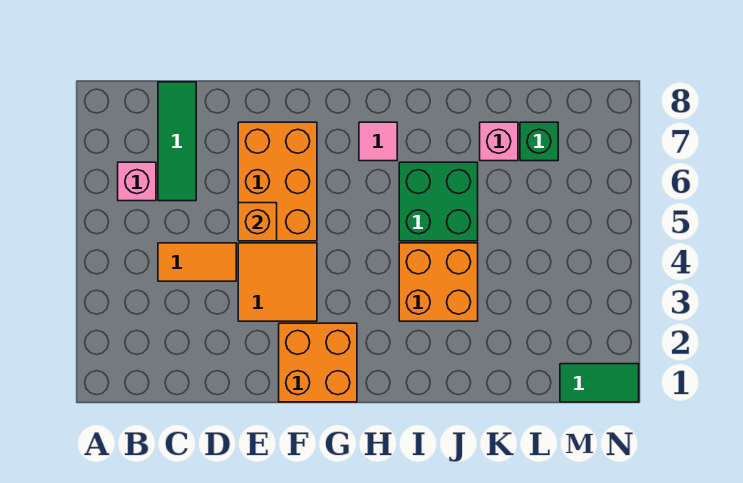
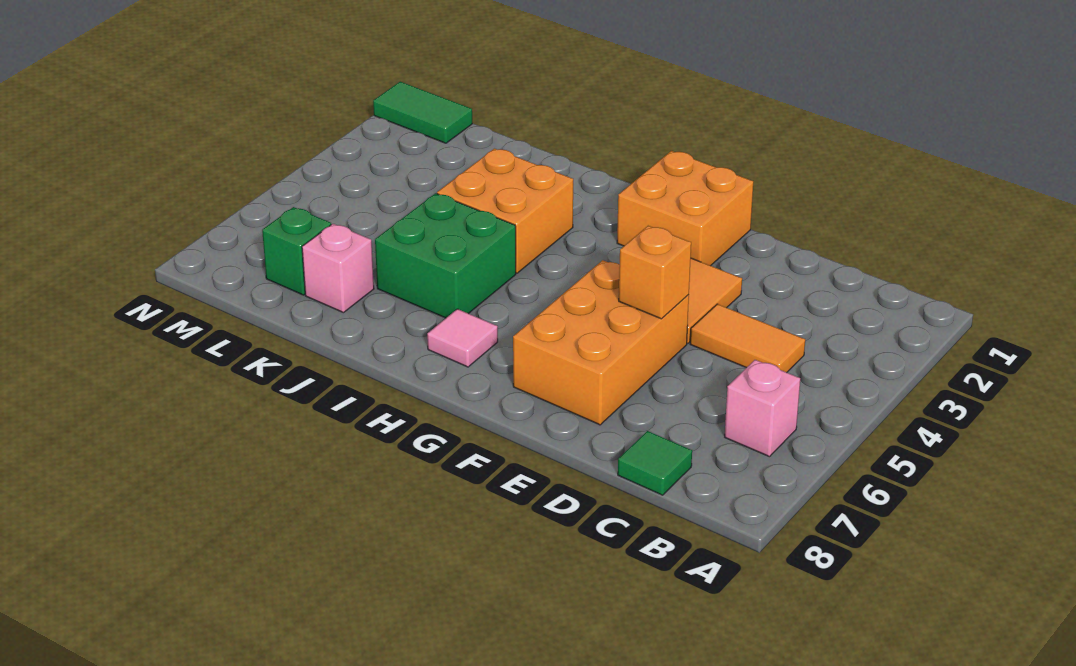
green tile C6:C8 level 1 -> green tile C8 level 1

